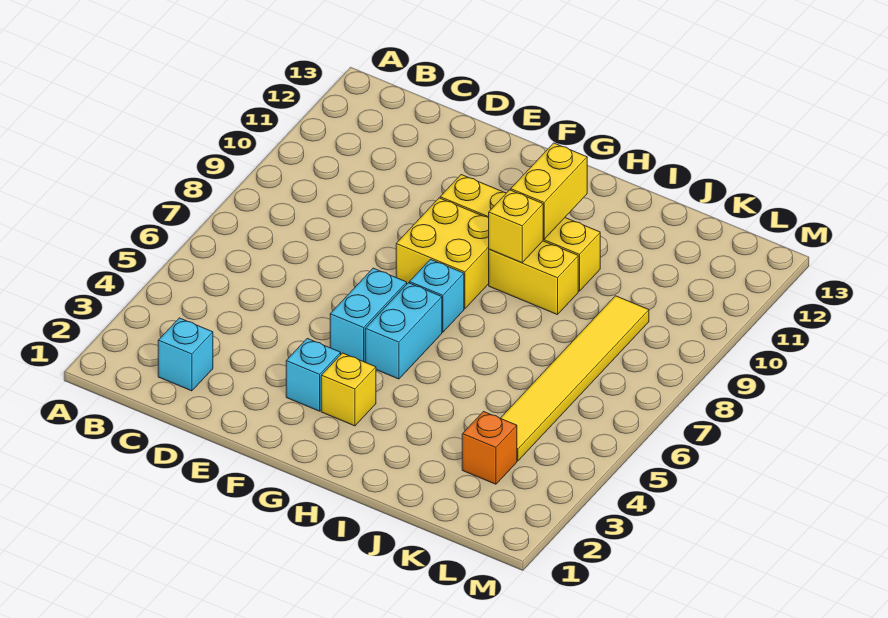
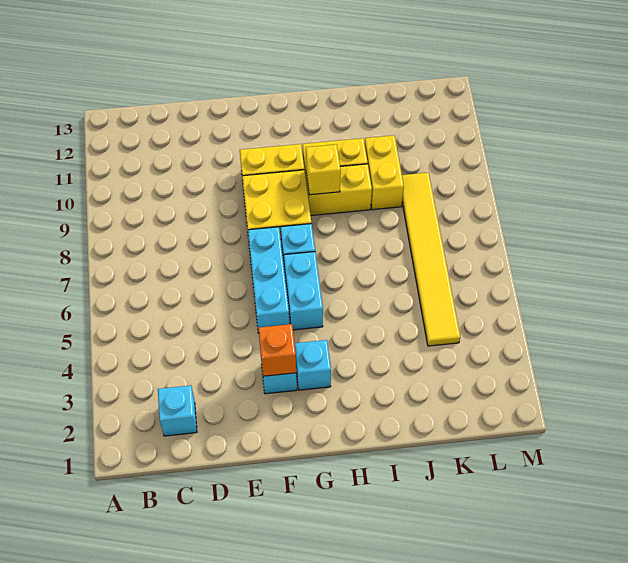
cyan brick F5:F6 level 1 -> cyan brick F5:F7 level 1
yellow brick G3 level 1 -> cyan brick G3 level 1
yellow brick H10:H11 level 2 -> yellow brick J9:J10 level 1
orange brick K3 level 1 -> orange brick F3 level 2

